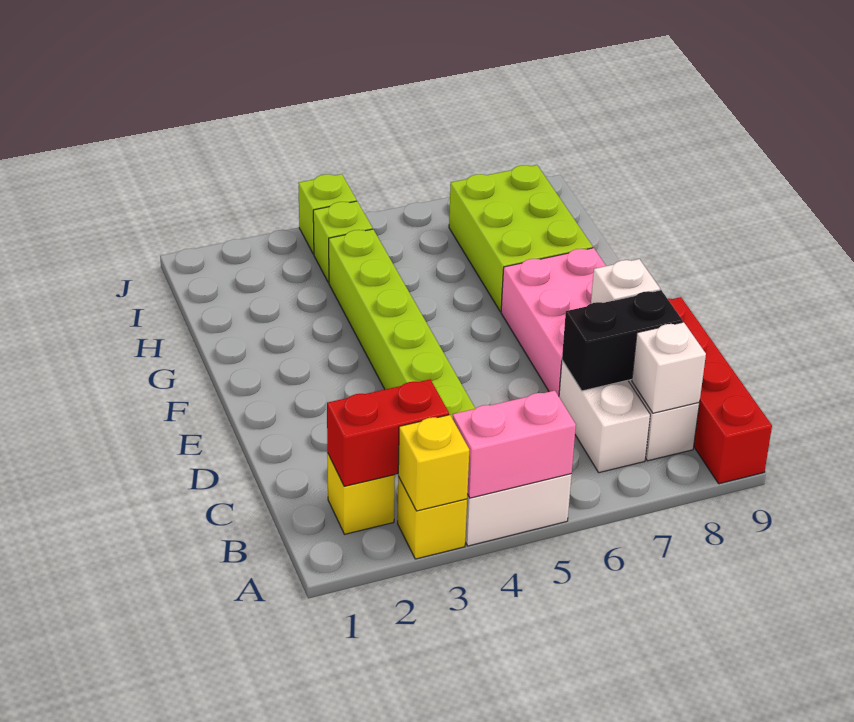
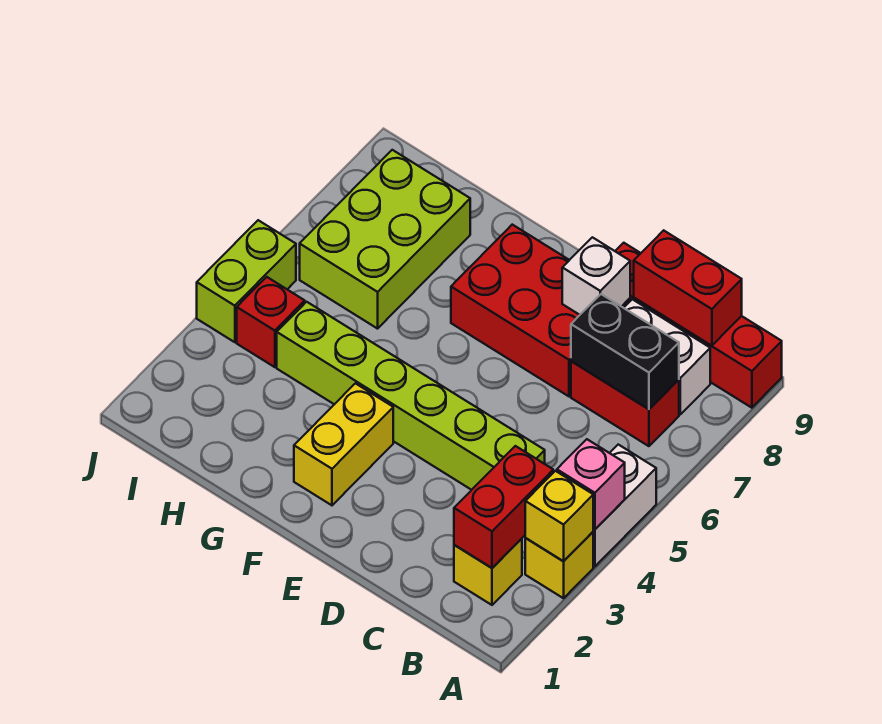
pink brick A4:A5 level 2 -> pink brick A4 level 2
white brick B7:C7 level 1 -> red brick B7:C7 level 1
white brick B8 level 2 -> none
none -> red brick B9:C9 level 2
black brick C7:C8 level 2 -> black brick B7:C7 level 2
pink brick D7:F8 level 1 -> red brick D7:F8 level 1
none -> yellow brick F2:F3 level 1
lime brick G7:I8 level 1 -> lime brick H6:I8 level 1
lime brick I4 level 1 -> red brick I4 level 1
lime brick J4 level 1 -> lime brick J4:J5 level 1

